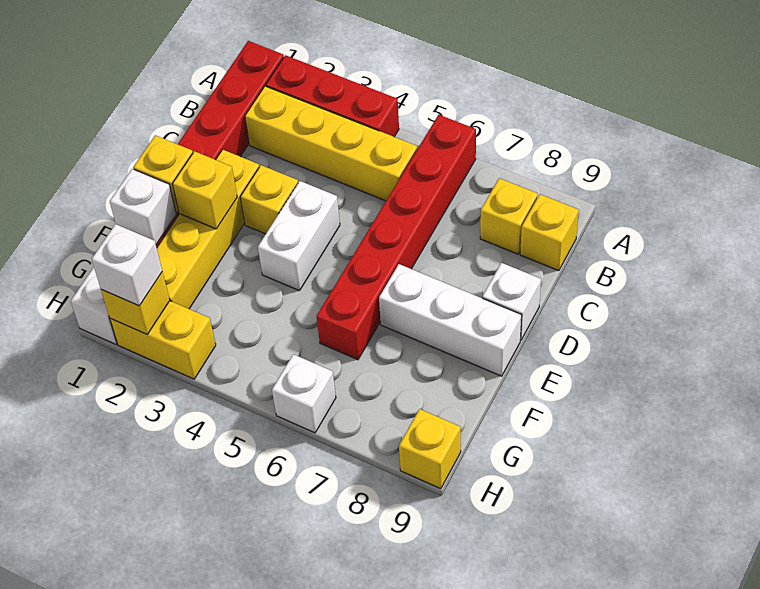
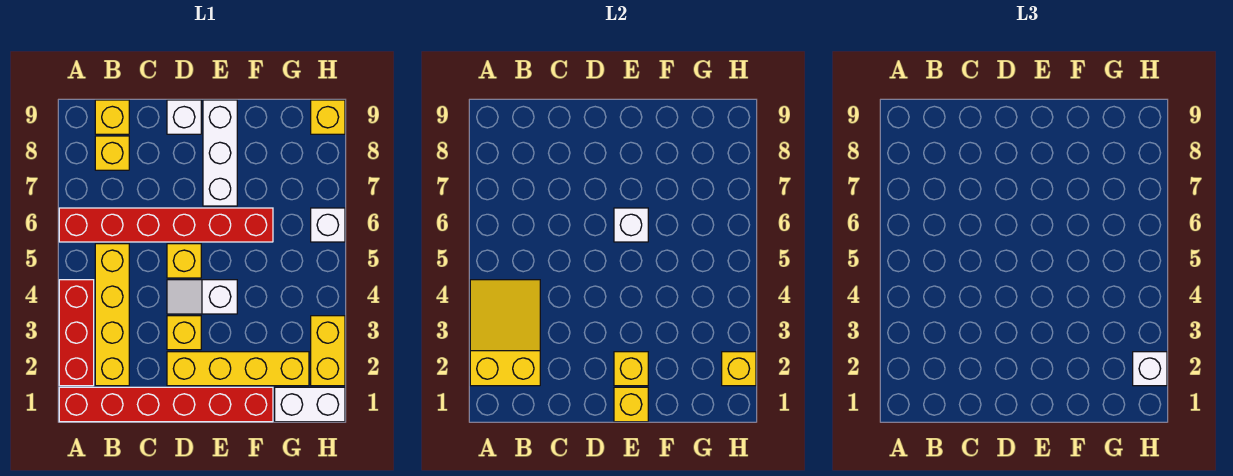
none -> yellow slope A2:B4 level 2 top 2
white brick D4:E4 level 1 -> white slope D4:E4 level 1 top E
none -> yellow brick D5 level 1
white brick F1 level 2 -> white brick E6 level 2

